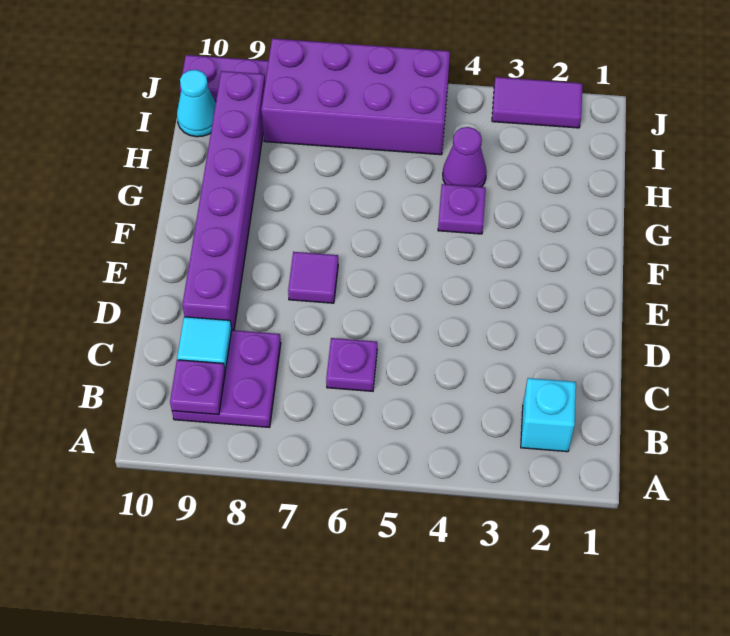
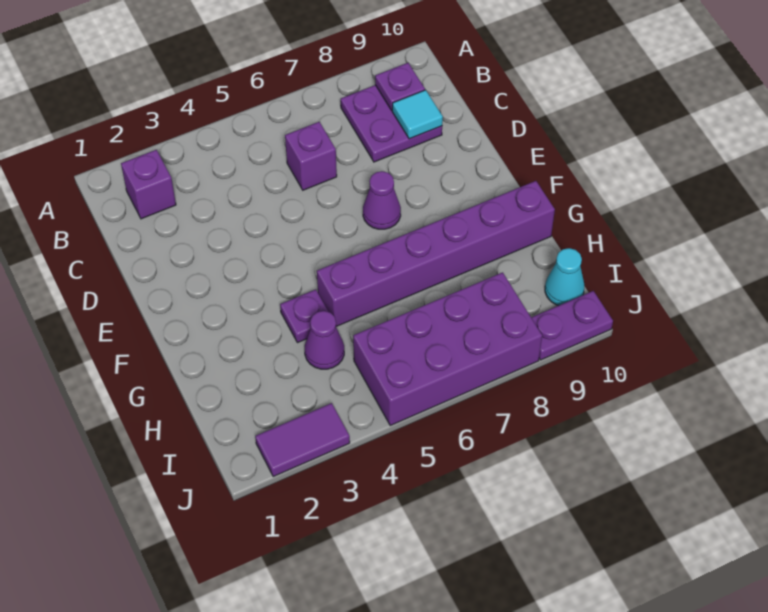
cyan brick B2 level 1 -> purple brick B2 level 1
purple plate C6 level 1 -> purple brick C6 level 1
purple brick D9:I9 level 1 -> purple brick G5:G10 level 1
purple tile E7 level 1 -> purple cone E7 level 1

